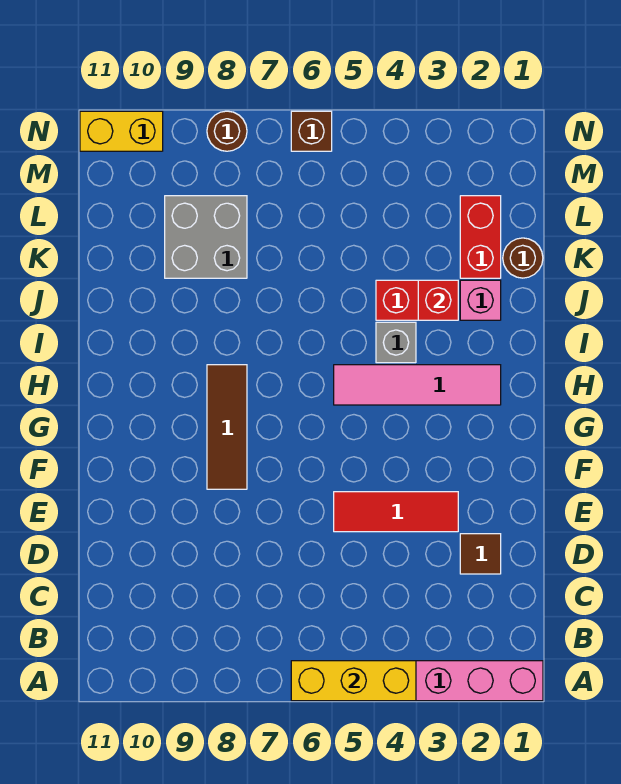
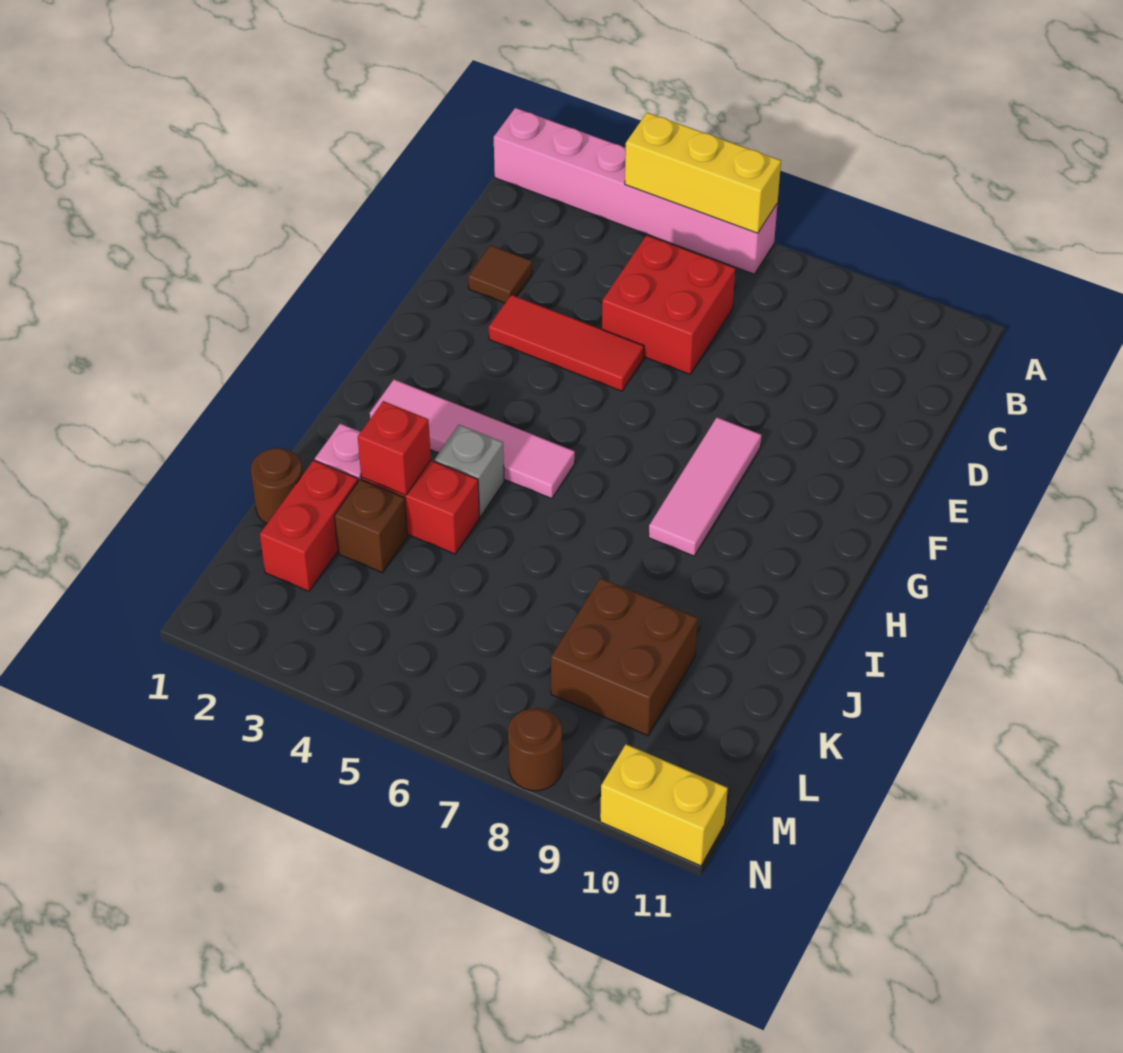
none -> red brick C5:D6 level 1
brown tile F8:H8 level 1 -> pink tile F8:H8 level 1
grey brick K8:L9 level 1 -> brown brick K8:L9 level 1
brown brick N6 level 1 -> brown brick K3 level 1

